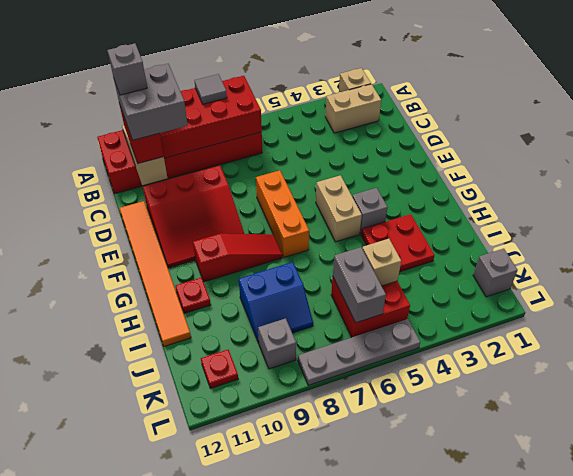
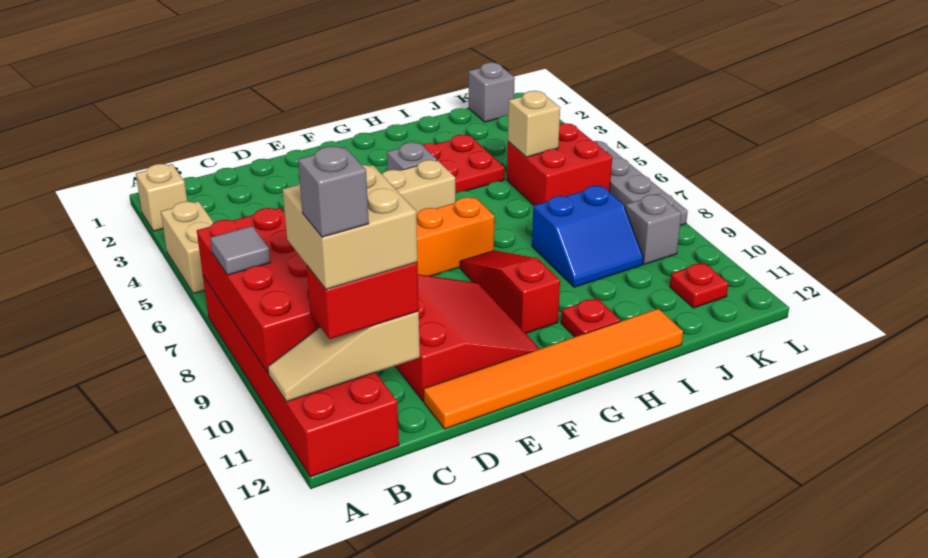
tan brick B2:B3 level 1 -> tan brick A4:A5 level 1
grey brick B10:C11 level 4 -> tan brick B10:C11 level 4
blue slope I8:J9 level 1 top I -> blue slope I8:J9 level 1 top 8
grey brick J6:K6 level 2 -> none

